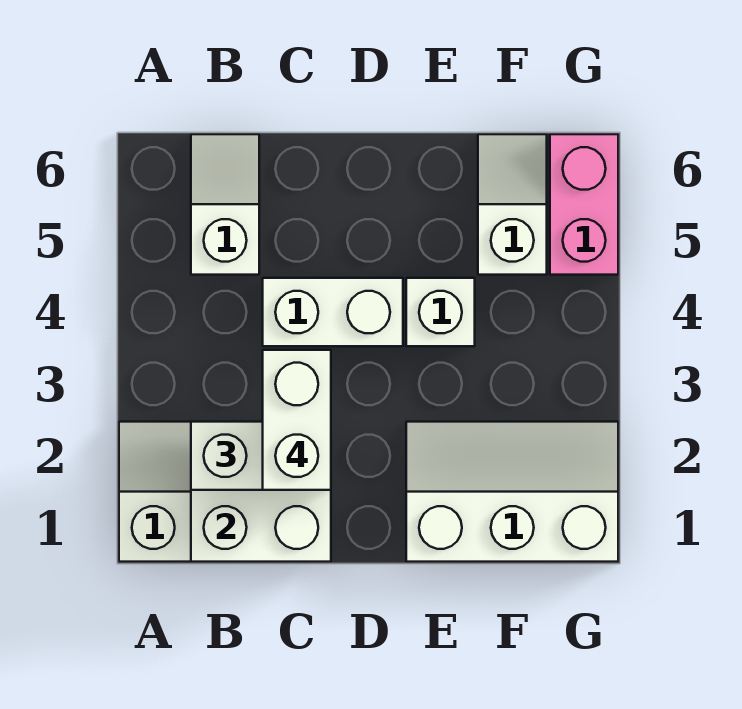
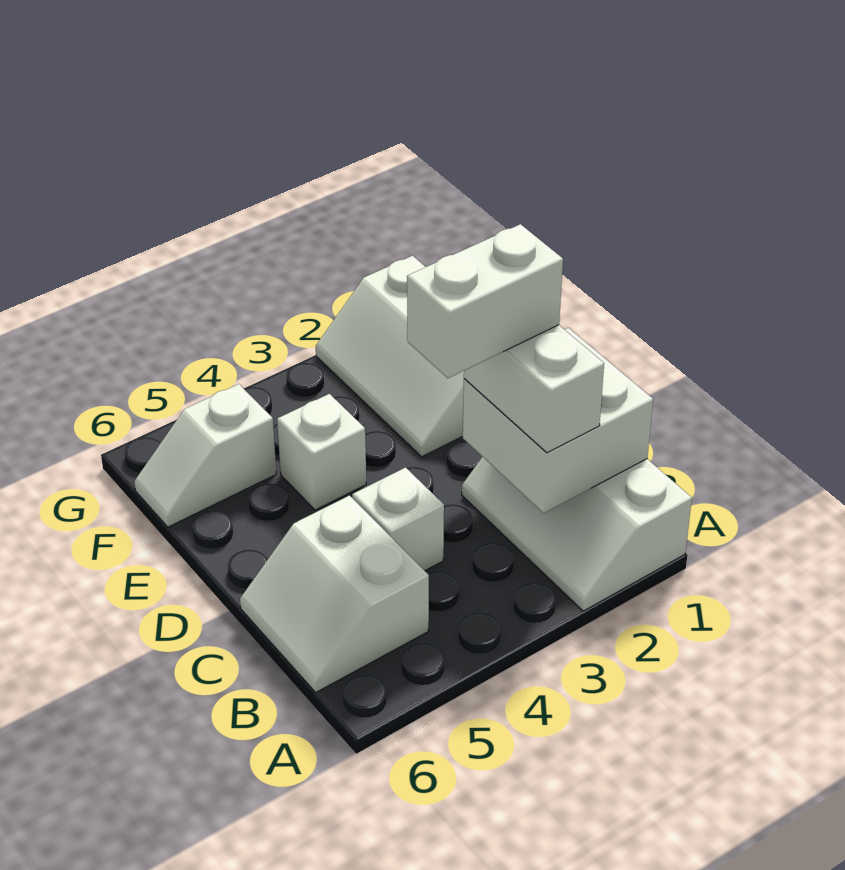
white slope B5:B6 level 1 top 5 -> white slope B5:C6 level 1 top 5
white brick C4:D4 level 1 -> white brick C4 level 1
pink brick G5:G6 level 1 -> none

